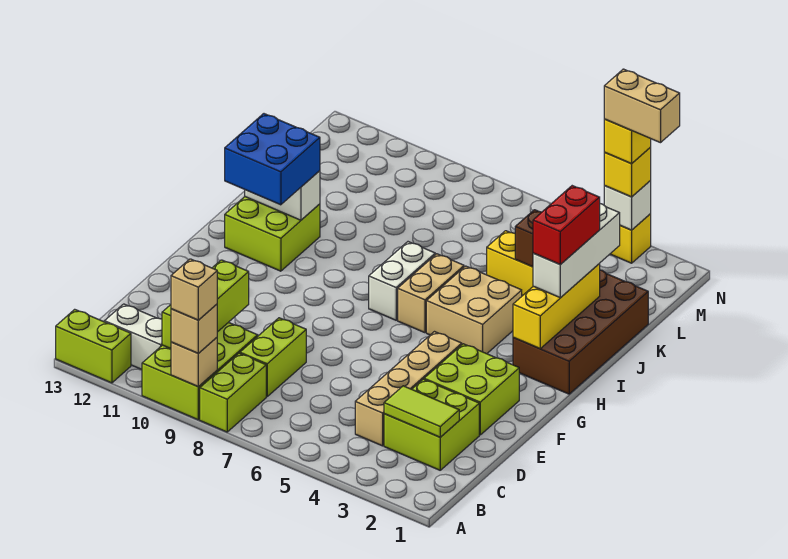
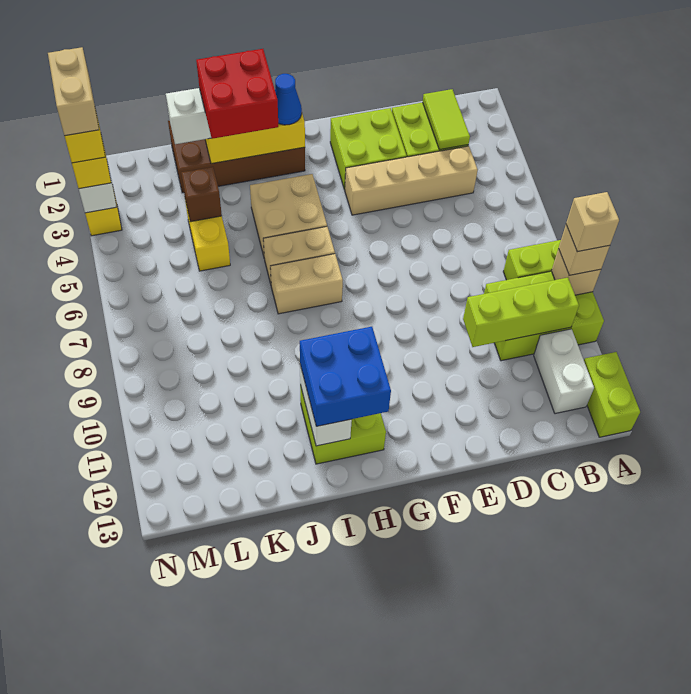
lime brick C8:D8 level 1 -> none
none -> blue cone H2 level 3
white brick H7:I7 level 1 -> tan brick H7:I7 level 1
red brick I2:J2 level 4 -> red brick I2:J3 level 4

